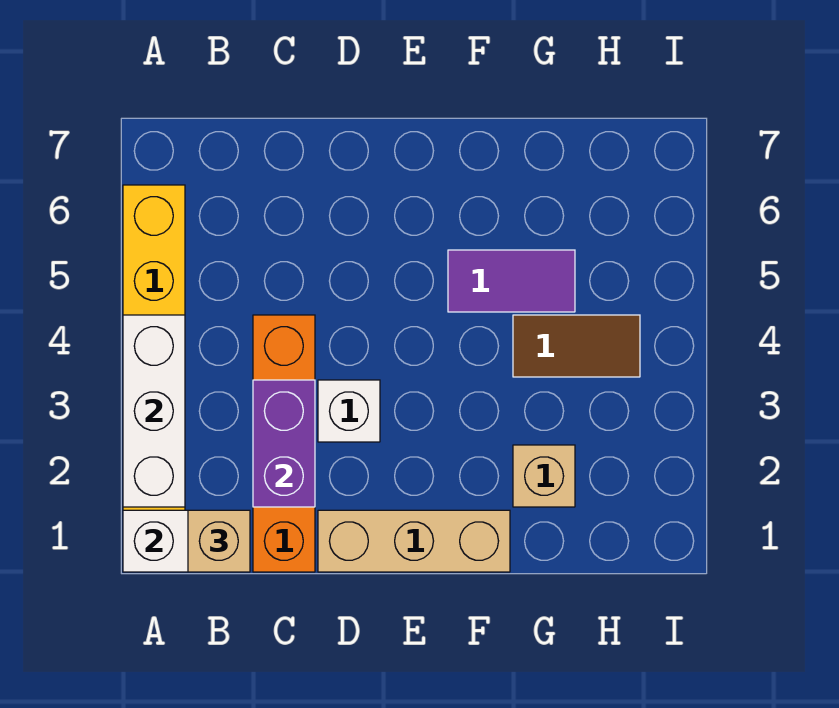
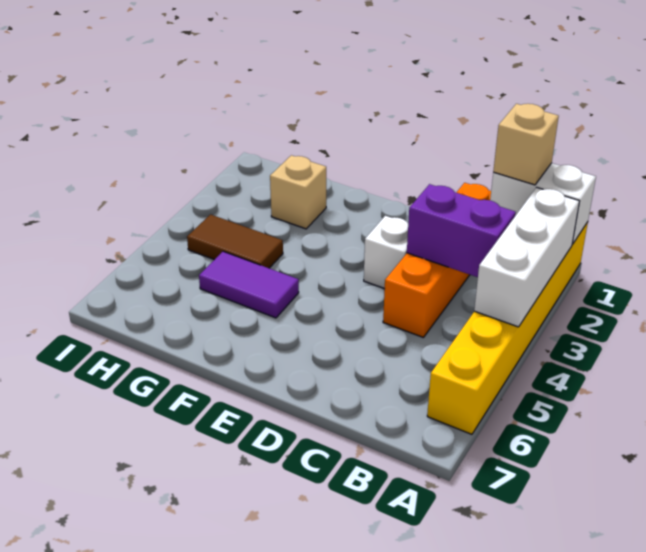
purple brick C2:C3 level 2 -> purple brick B3:C3 level 2
tan brick D1:F1 level 1 -> none

